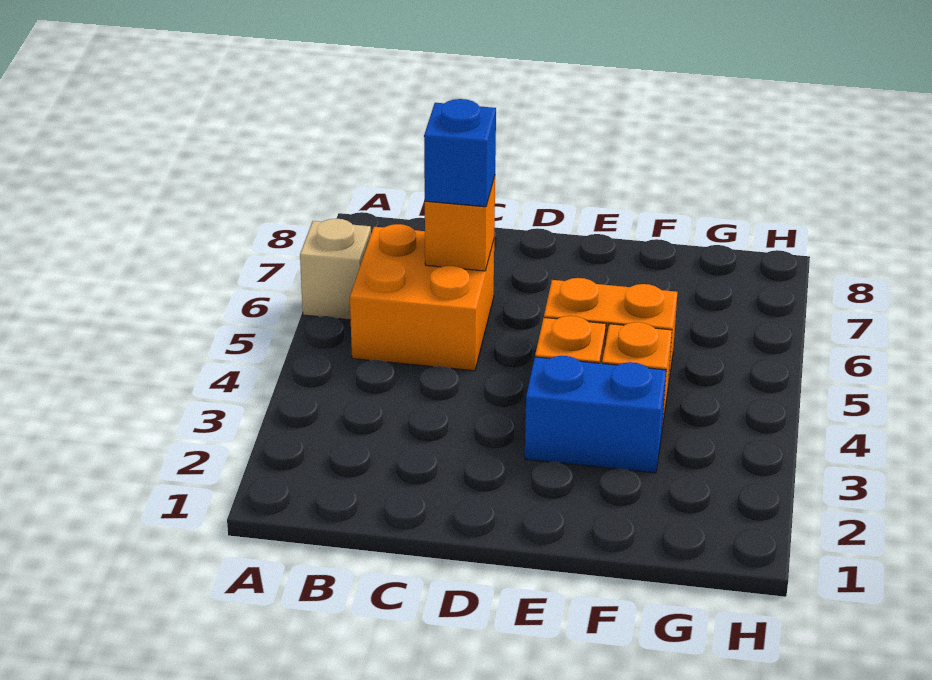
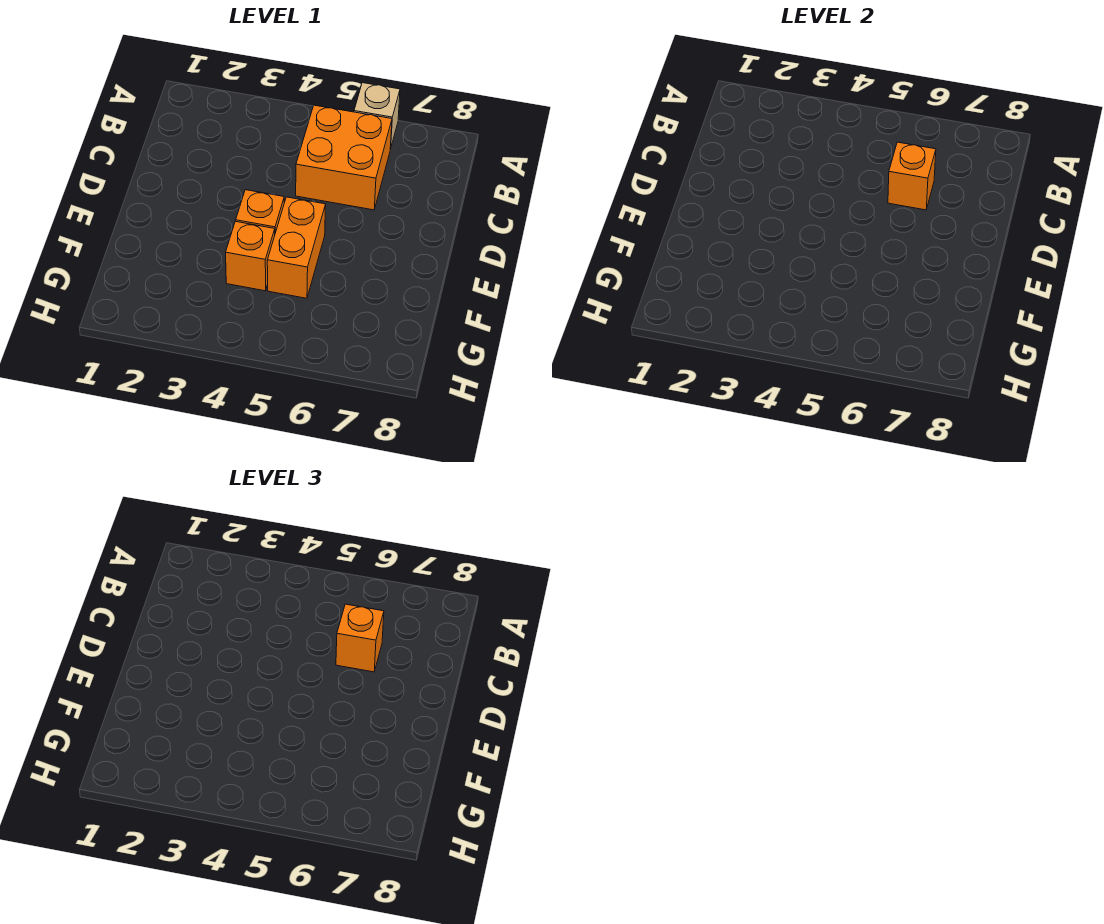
blue brick C6 level 3 -> orange brick C6 level 3
blue brick E3:F3 level 1 -> none

